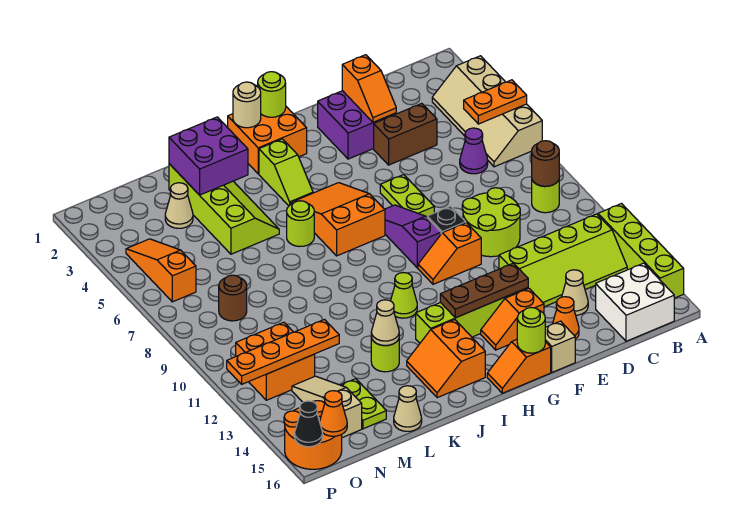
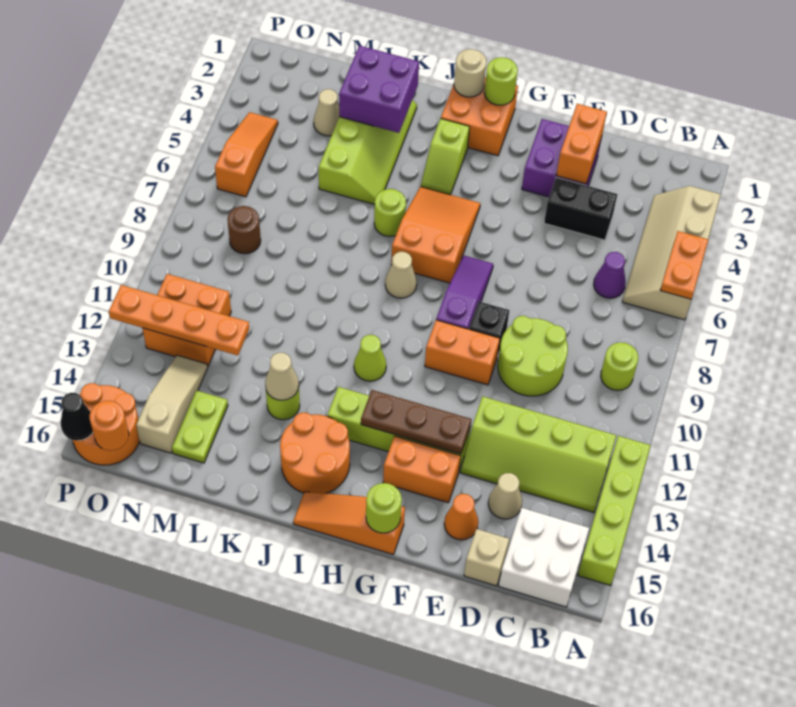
orange plate A5:B5 level 2 -> orange plate A5:A6 level 2
brown round brick B9 level 2 -> none
brown brick D4:E4 level 1 -> black brick D4:E4 level 1
orange slope E2:E3 level 2 top 2 -> orange brick E2:E3 level 2
lime plate F6:F7 level 1 -> none
orange slope F10:G10 level 1 top F -> orange brick F10:G10 level 1
orange slope F14:G14 level 1 top F -> orange brick F14:G14 level 1
tan brick F16 level 1 -> tan brick D16 level 1
orange slope G16:H16 level 1 top G -> orange slope G16:I16 level 1 top G
orange slope I14:J15 level 1 top I -> orange round brick I14:J15 level 1
tan cone L16 level 1 -> tan cone I8 level 1
orange cone O16 level 2 -> orange round brick O16 level 2

